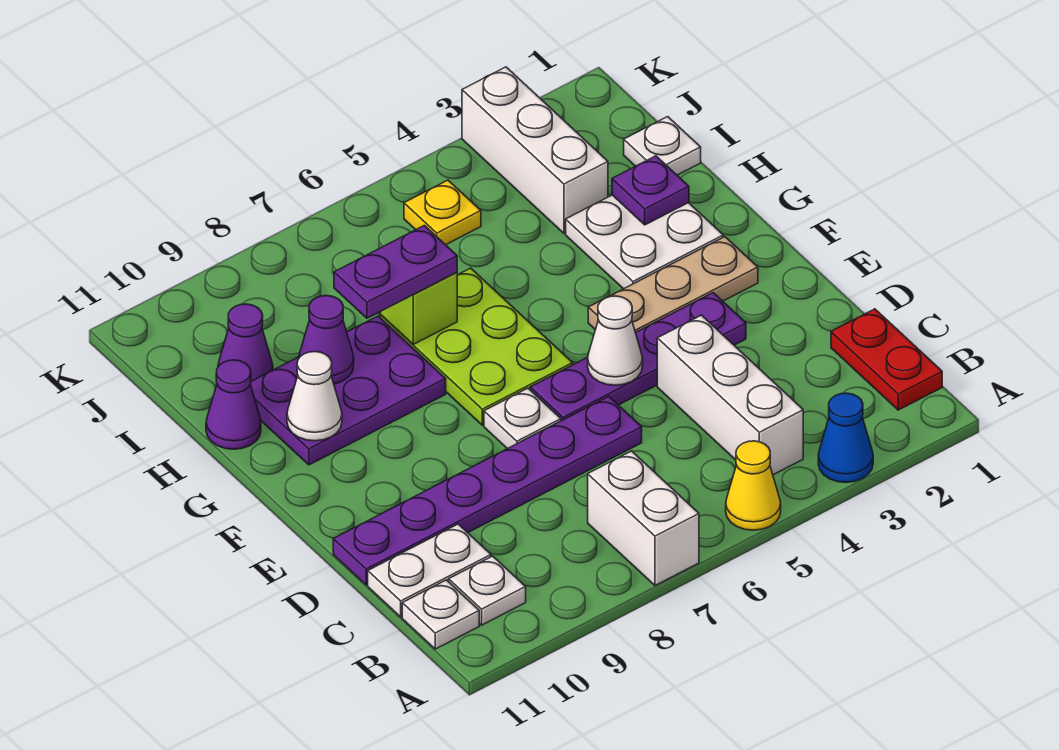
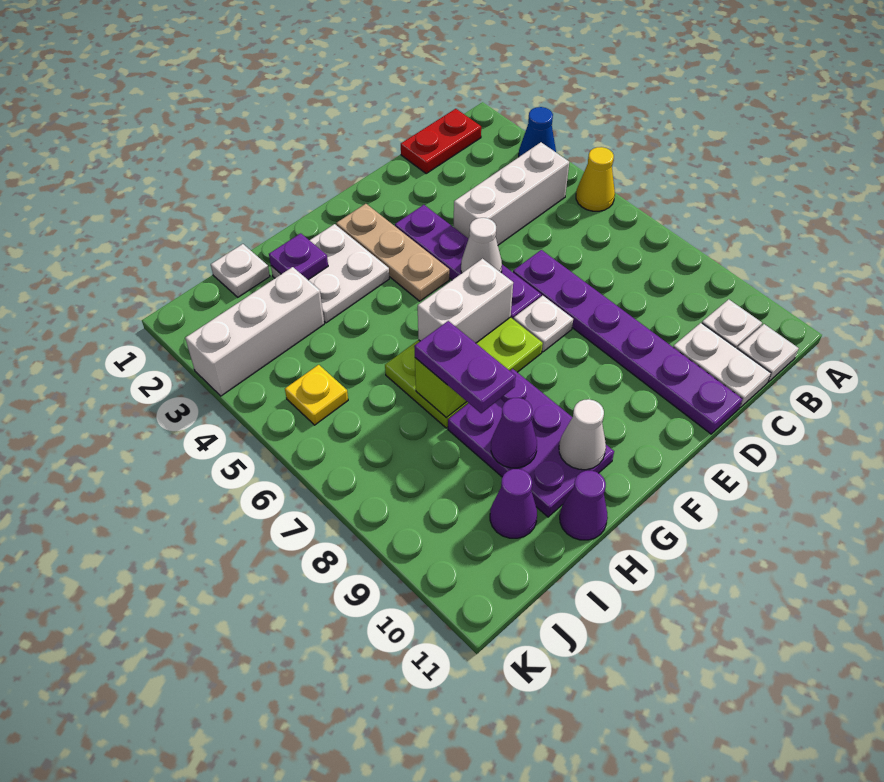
white brick A7:B7 level 1 -> white brick F6:G6 level 2

